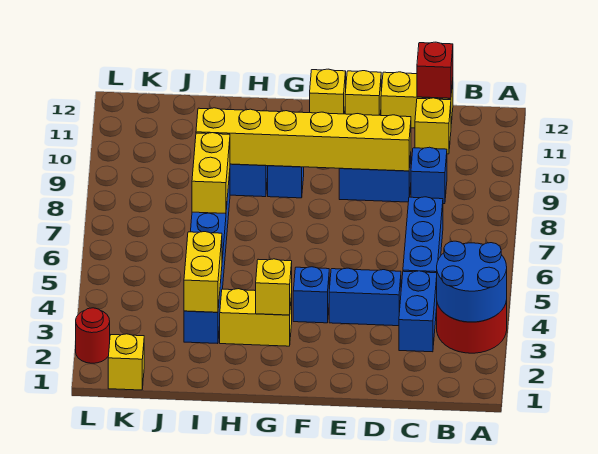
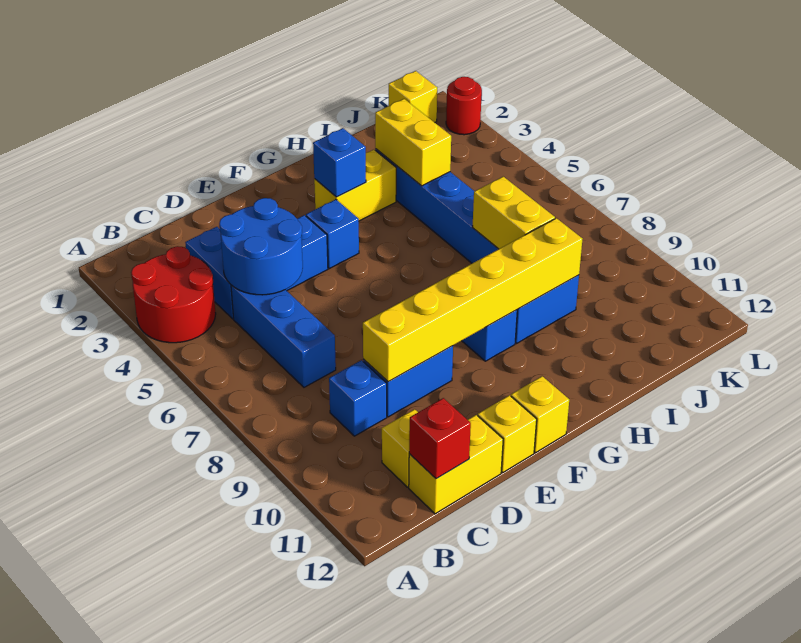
blue round brick A3:B4 level 2 -> blue round brick C4:D5 level 2
yellow brick G3 level 2 -> blue brick G3 level 2

